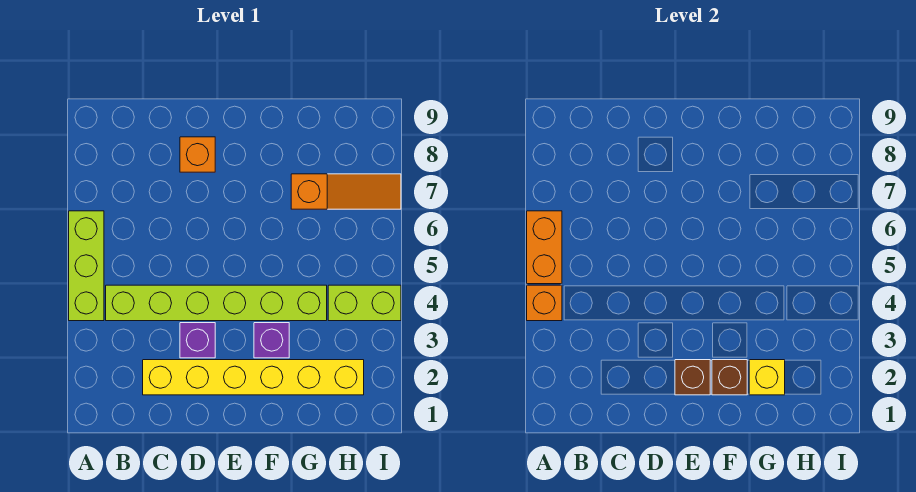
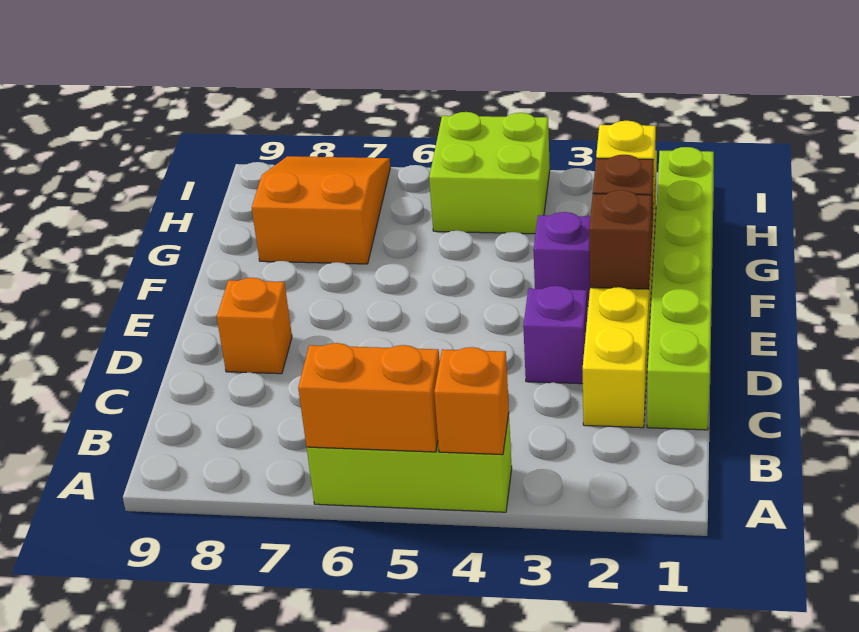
lime brick B4:G4 level 1 -> lime brick C1:H1 level 1
orange slope G7:I7 level 1 top G -> orange slope G7:I8 level 1 top G
lime brick H4:I4 level 1 -> lime brick H4:I5 level 1

